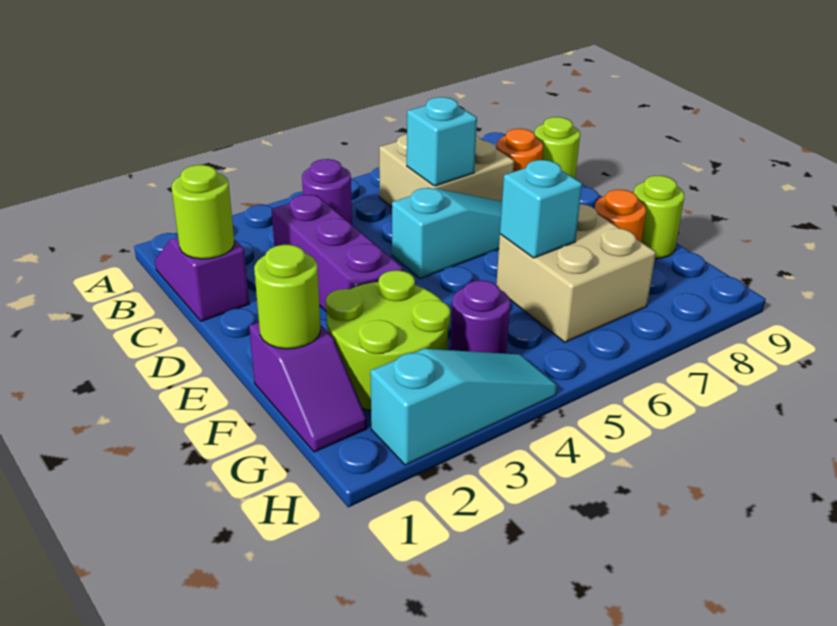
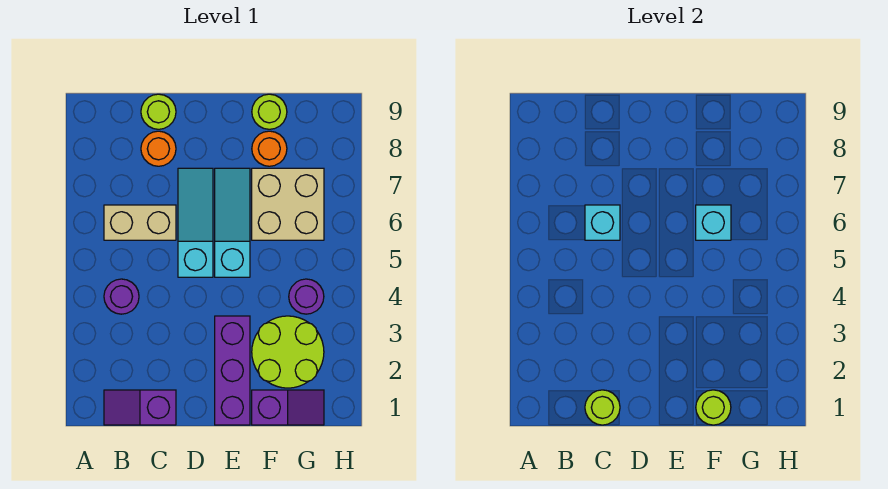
tan brick B6:C7 level 1 -> tan brick B6:C6 level 1
purple brick C3:E3 level 1 -> purple brick E1:E3 level 1
cyan slope H2:H4 level 1 top 2 -> cyan slope E5:E7 level 1 top 5

